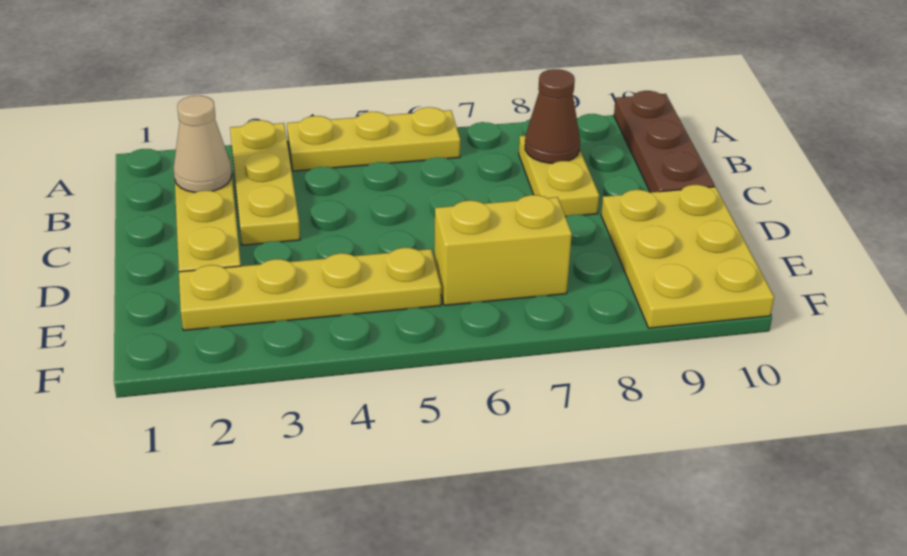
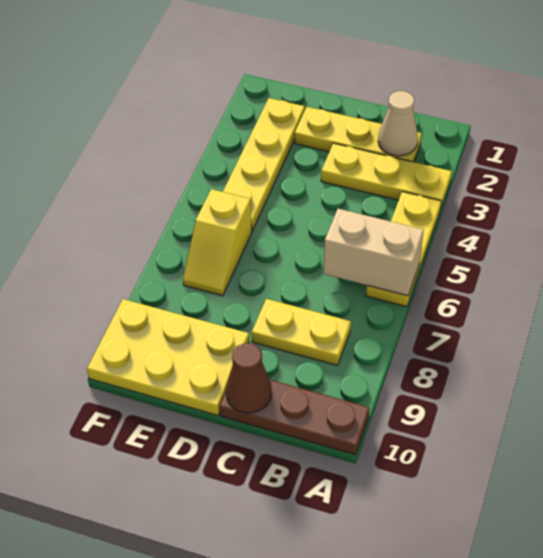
none -> tan brick A6:B6 level 2
brown cone B8 level 2 -> brown cone C10 level 2
yellow brick E6:E7 level 1 -> yellow slope E6:E7 level 1 top 6

